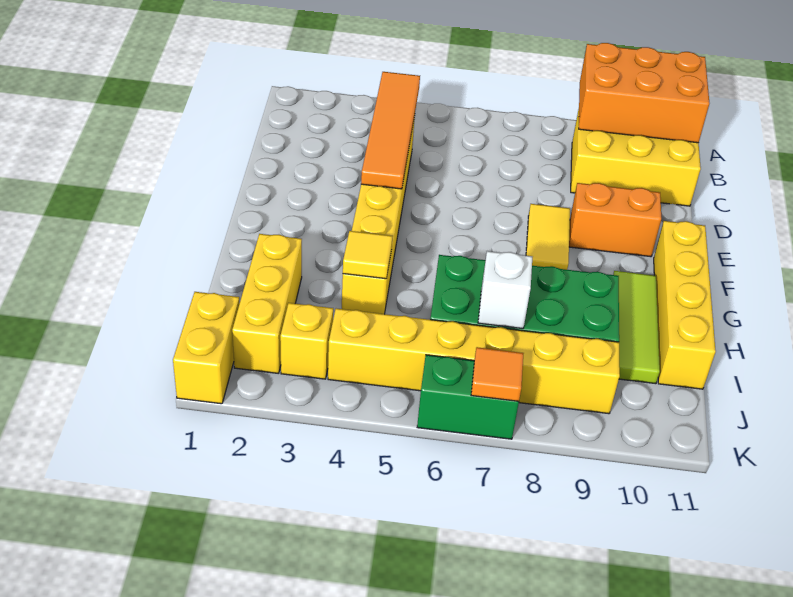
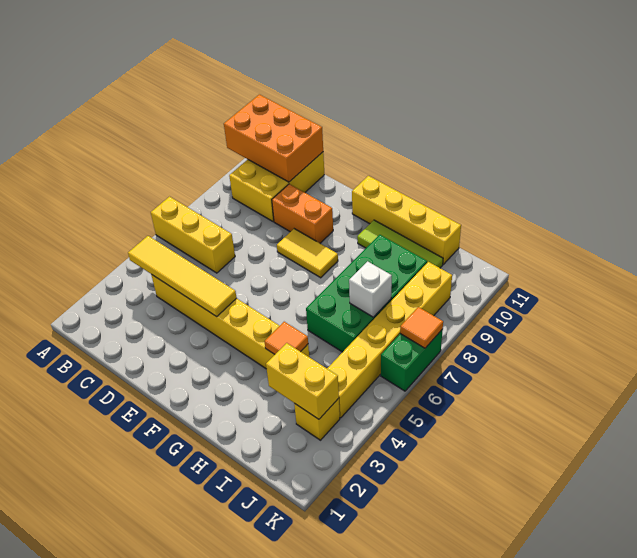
orange brick A9:B11 level 2 -> orange brick A10:C11 level 2
orange tile B4:E4 level 2 -> yellow tile B4:E4 level 2
orange brick E9:E10 level 1 -> orange brick D9:E9 level 1
yellow brick H2:J2 level 1 -> yellow brick A6:C6 level 1
yellow tile H4 level 2 -> orange tile H4 level 2
yellow brick J1:K1 level 1 -> yellow brick I3:J3 level 2

